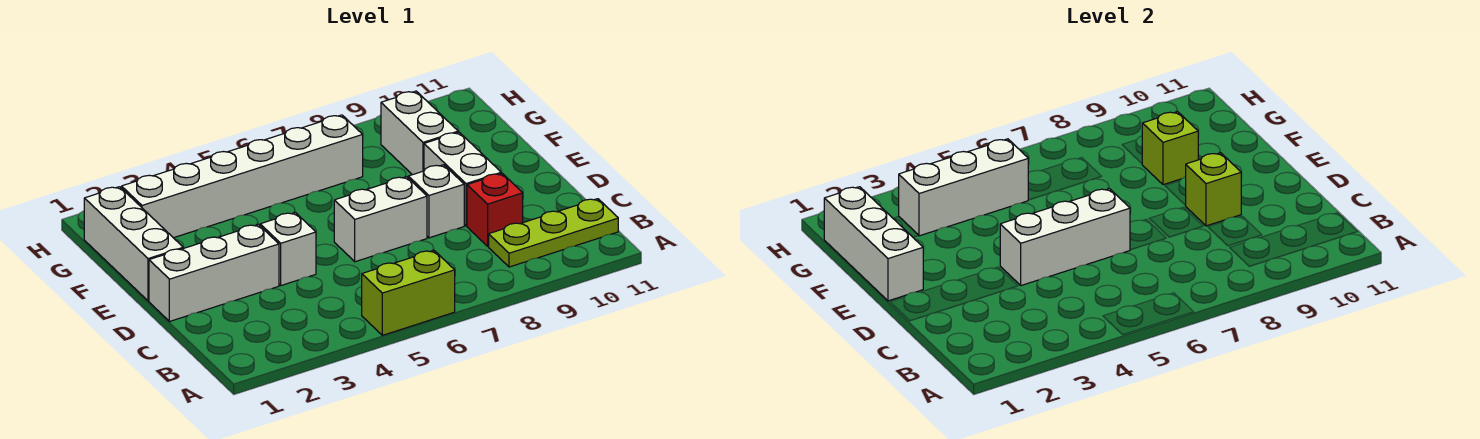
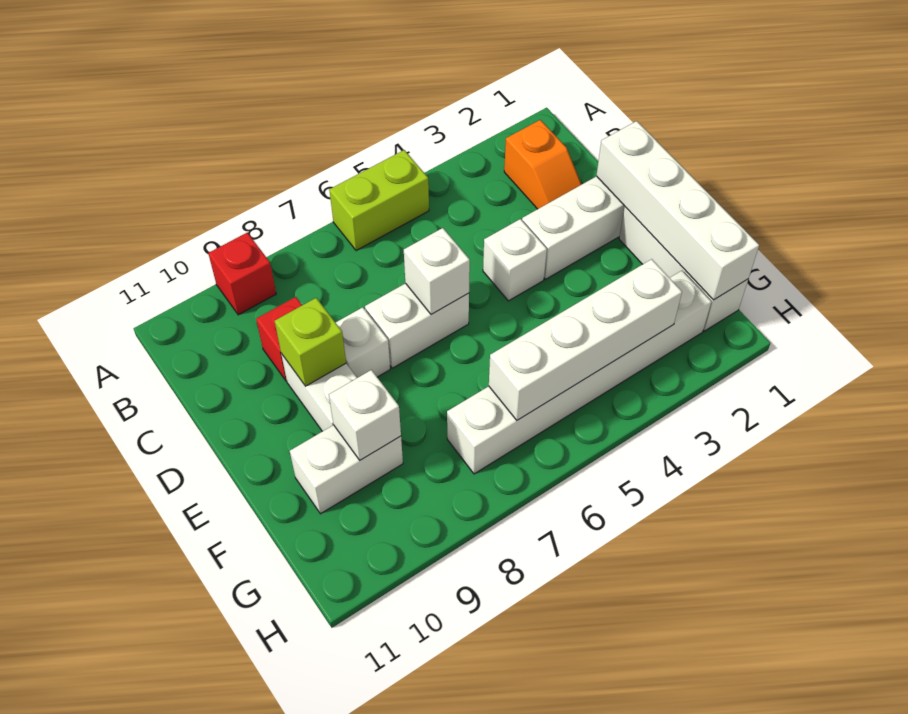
none -> red brick A9 level 1
none -> orange slope B2:C2 level 1 top B
lime plate B9:B11 level 1 -> none
white brick D4:D6 level 2 -> white brick D6 level 2
white brick E1:G1 level 2 -> white brick D1:G1 level 2
white brick F9:G9 level 1 -> white brick F9:F10 level 1
lime brick F9 level 2 -> white brick F9 level 2
white brick G3:G5 level 2 -> white brick G3:G6 level 2

